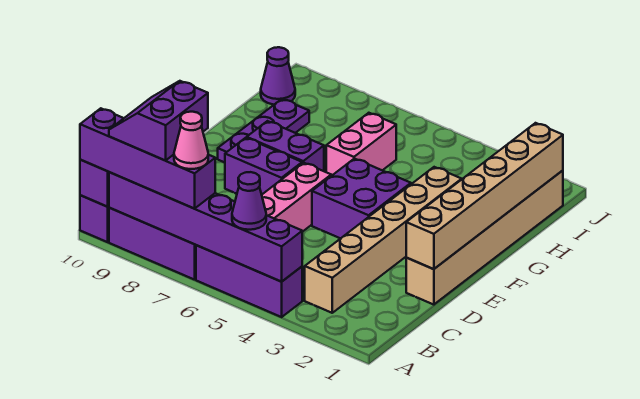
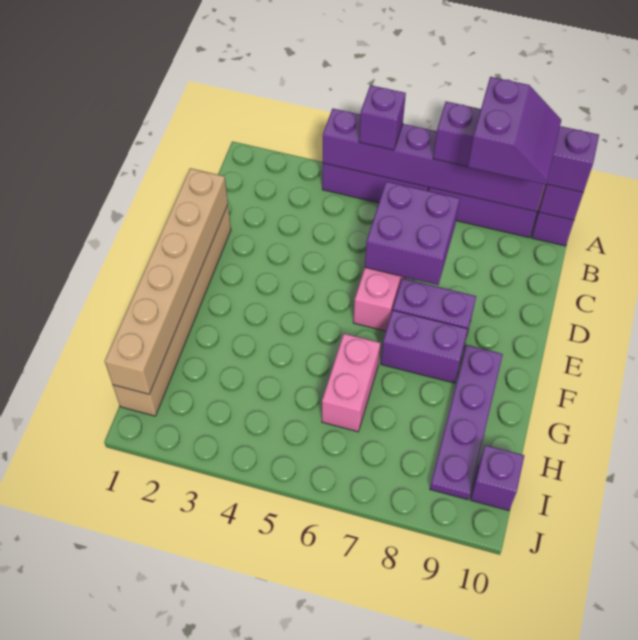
purple cone A5 level 3 -> purple brick A5 level 3
pink cone A7 level 4 -> none
tan brick B3:G3 level 1 -> none
purple brick E4:F5 level 1 -> purple brick C6:D7 level 2
purple plate F9:H9 level 1 -> purple plate F9:I9 level 1
purple cone I10 level 1 -> purple brick I10 level 1

